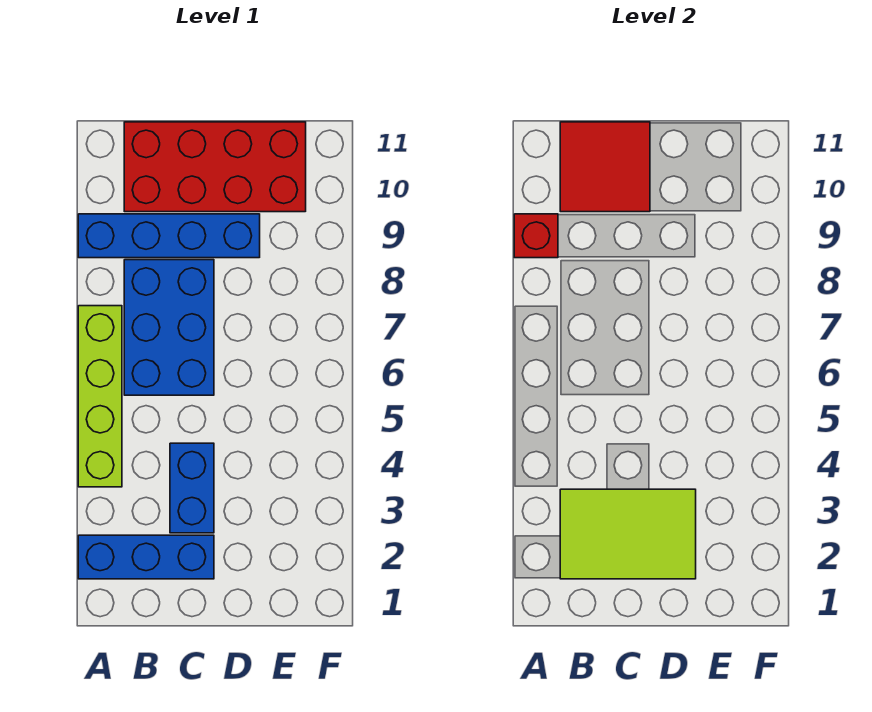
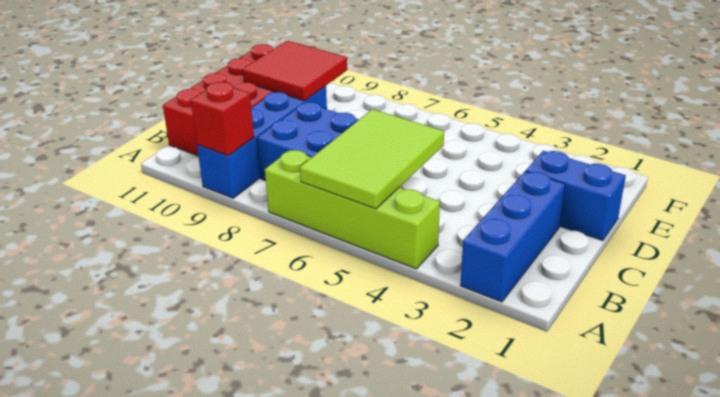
lime tile B2:D3 level 2 -> lime tile A5:C6 level 2
red tile B10:C11 level 2 -> red tile D9:E10 level 2
blue brick C3:C4 level 1 -> blue brick D1:D2 level 1

